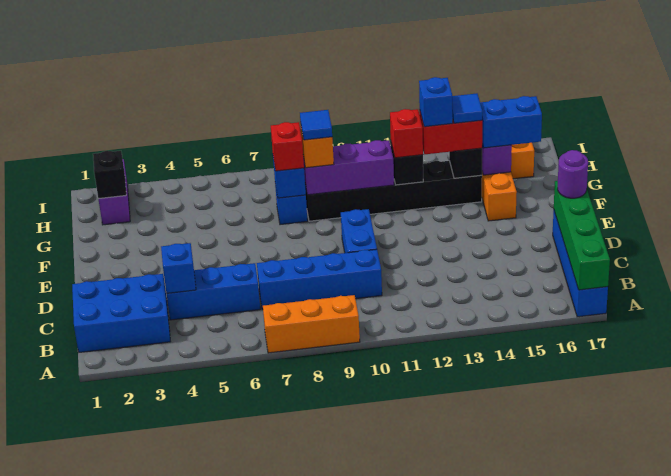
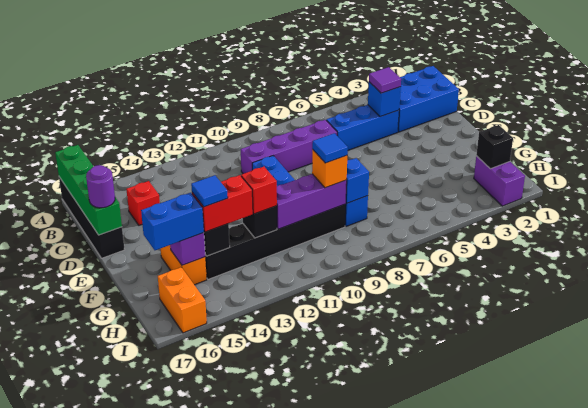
orange brick A7:A9 level 1 -> none
blue brick A17:D17 level 1 -> black brick A17:D17 level 1
none -> purple tile C4 level 3
blue brick C7:C10 level 1 -> purple brick C7:C10 level 1
red brick G8 level 3 -> red brick C15 level 1
blue brick G13 level 4 -> none

